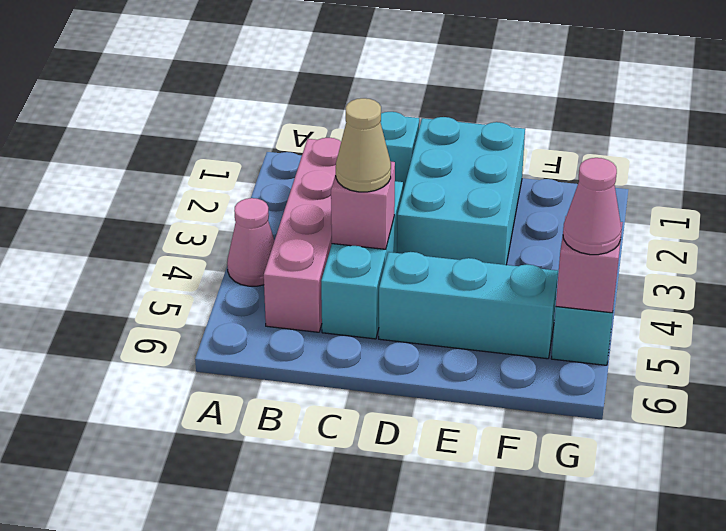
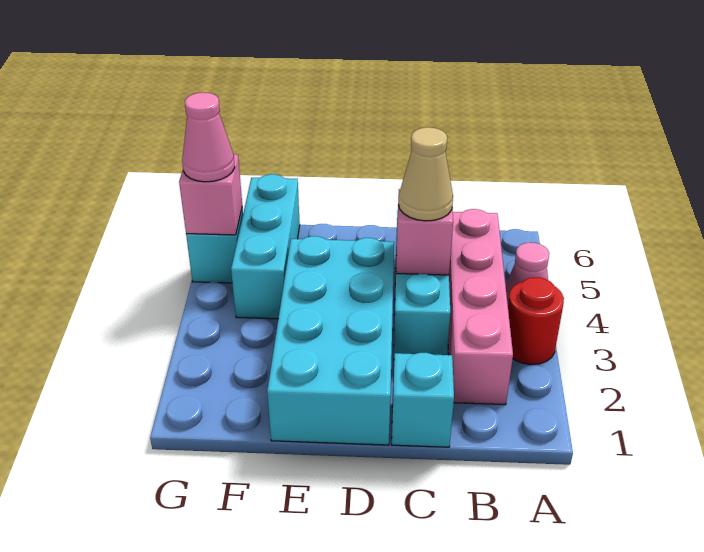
none -> red round brick A3 level 1
cyan brick D1:E3 level 1 -> cyan brick D1:E4 level 1
cyan brick D5:F5 level 1 -> cyan brick F4:F6 level 1

